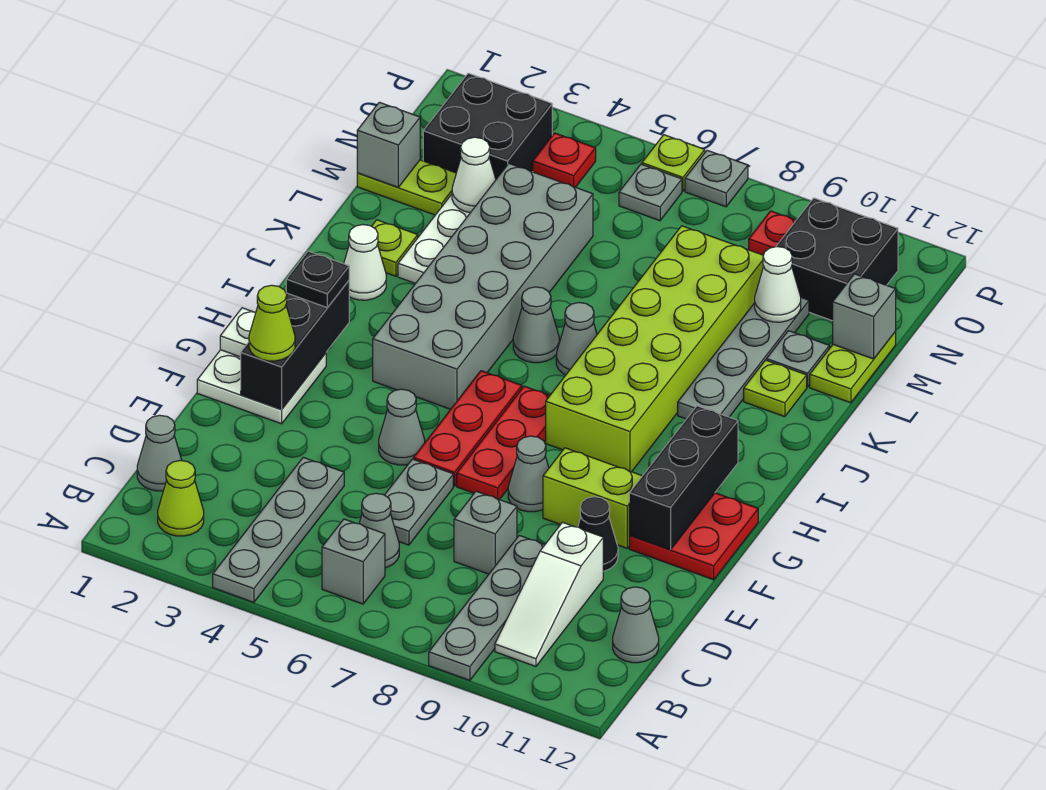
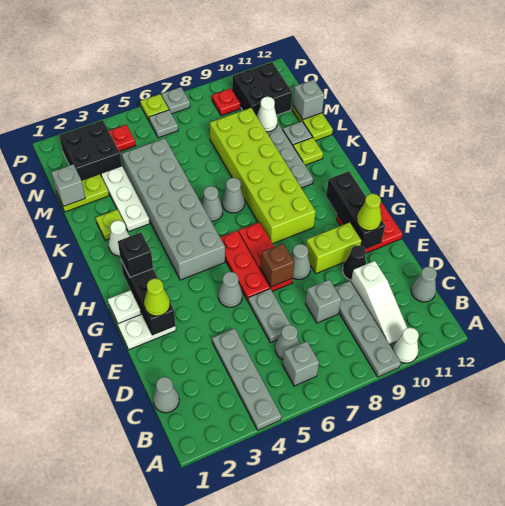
lime cone B2 level 1 -> lime cone F11 level 3
none -> brown brick F7 level 2
black plate H2 level 3 -> black brick H2 level 3
white cone M3 level 2 -> white cone A10 level 1

